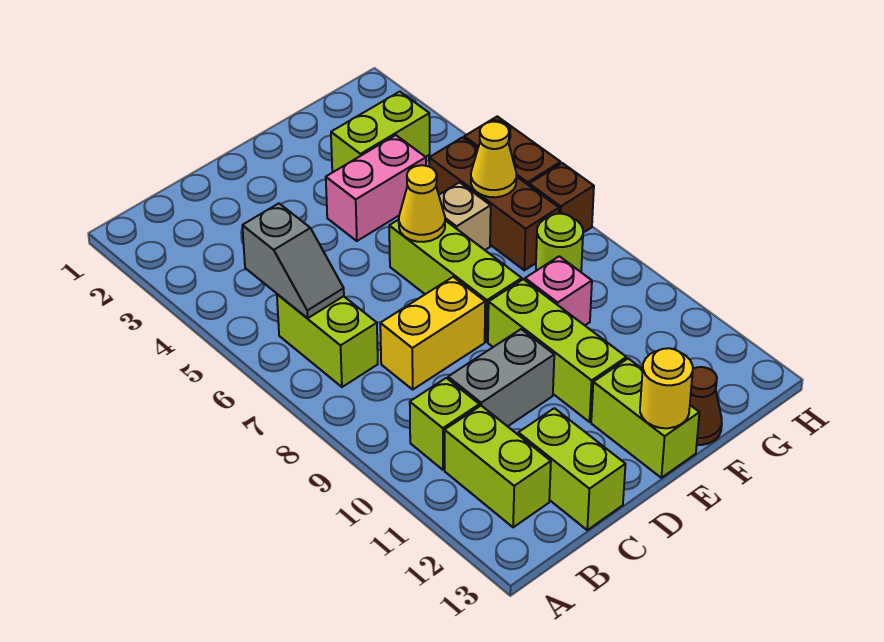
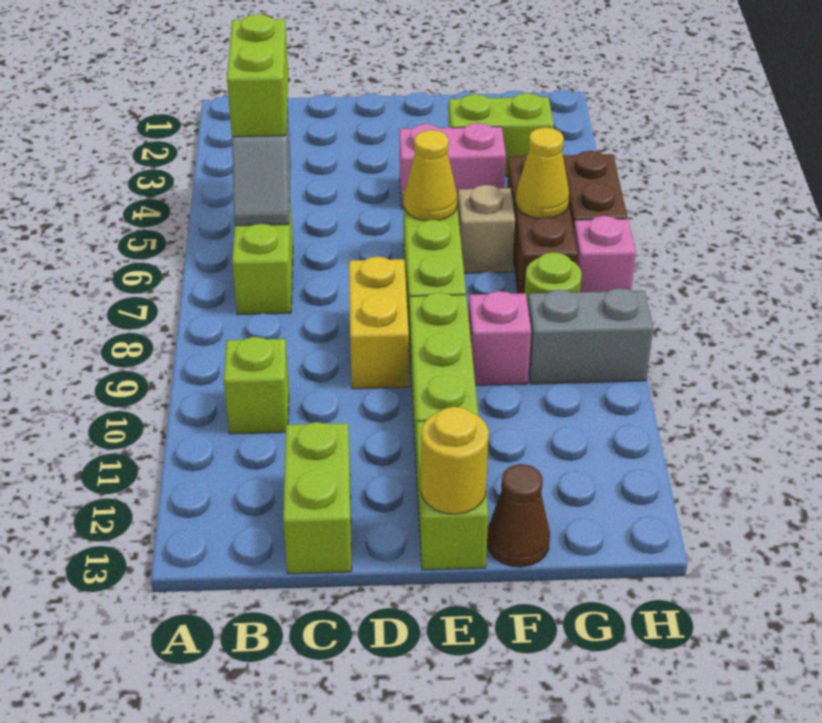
lime brick B11:B12 level 1 -> lime brick B4:B5 level 3
yellow brick C8:D8 level 1 -> yellow brick D8:D9 level 1
grey brick C10:D10 level 1 -> grey brick G9:H9 level 1
brown brick H7 level 1 -> pink brick H7 level 1

